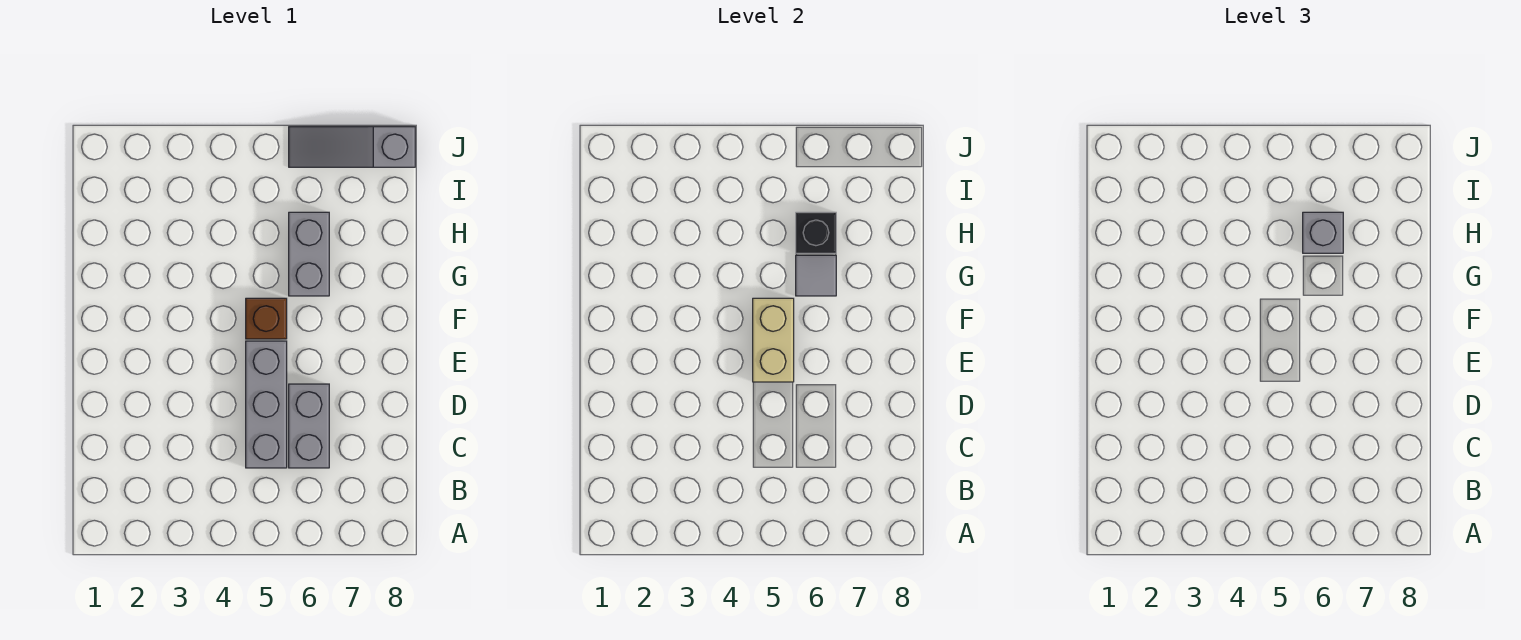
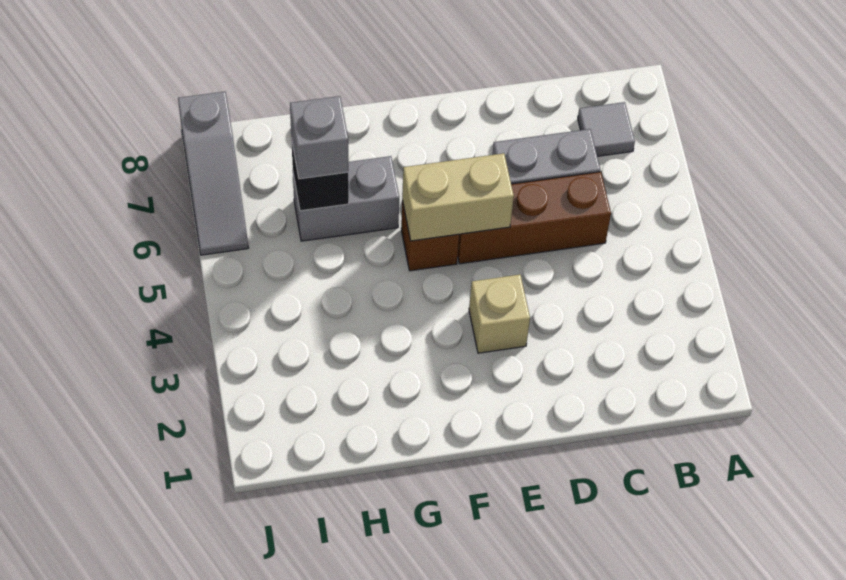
grey brick C5:E5 level 1 -> brown brick C5:E5 level 1
none -> tan brick E3 level 1
grey tile G6 level 2 -> grey tile B7 level 1

